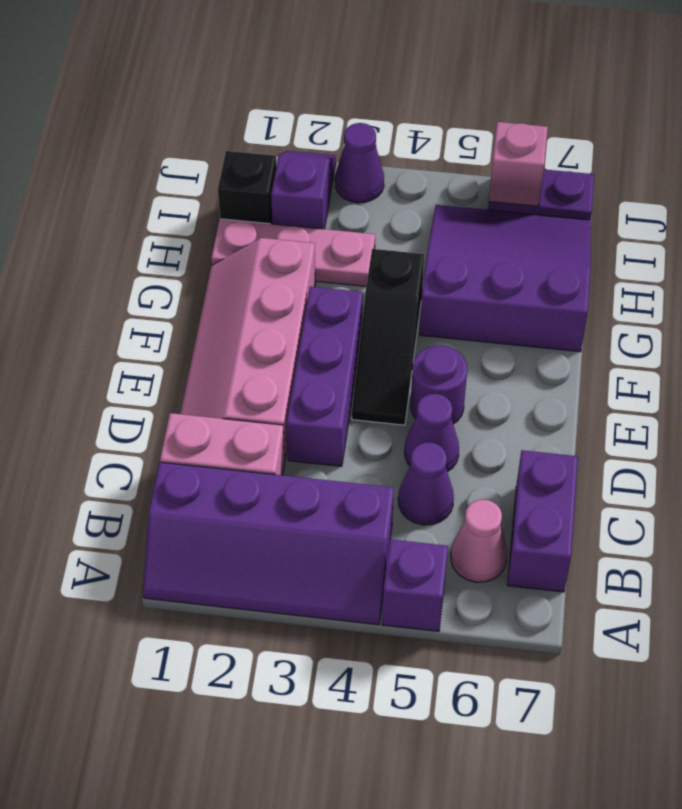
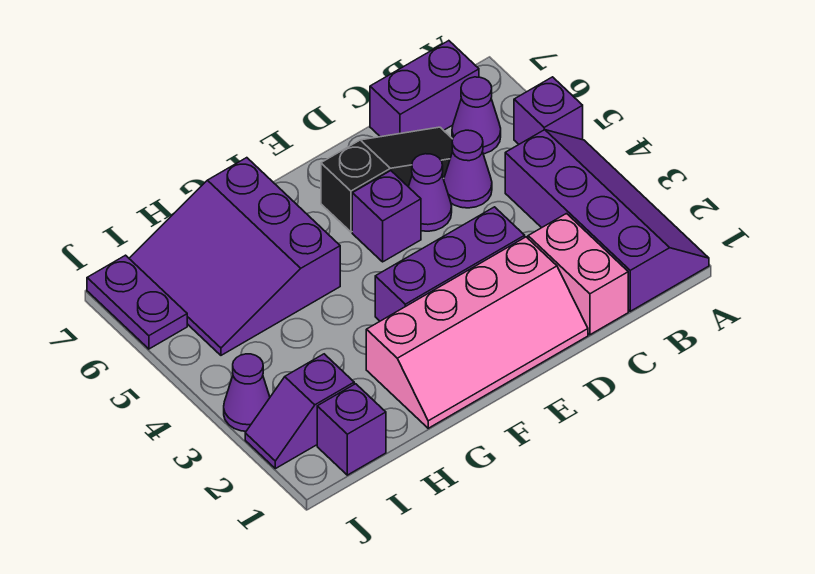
pink cone B6 level 1 -> purple cone B6 level 1
black slope E4:G4 level 1 top G -> black slope C6:E6 level 1 top E
purple round brick E5 level 1 -> purple brick E5 level 1
pink plate H1:H3 level 1 -> none
black brick I1 level 1 -> purple brick I1 level 1
pink brick J6 level 2 -> none

